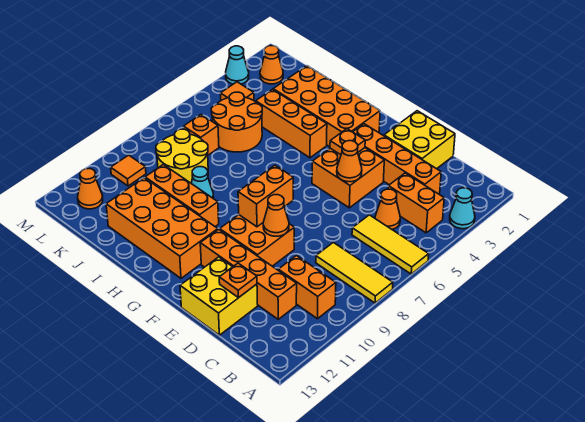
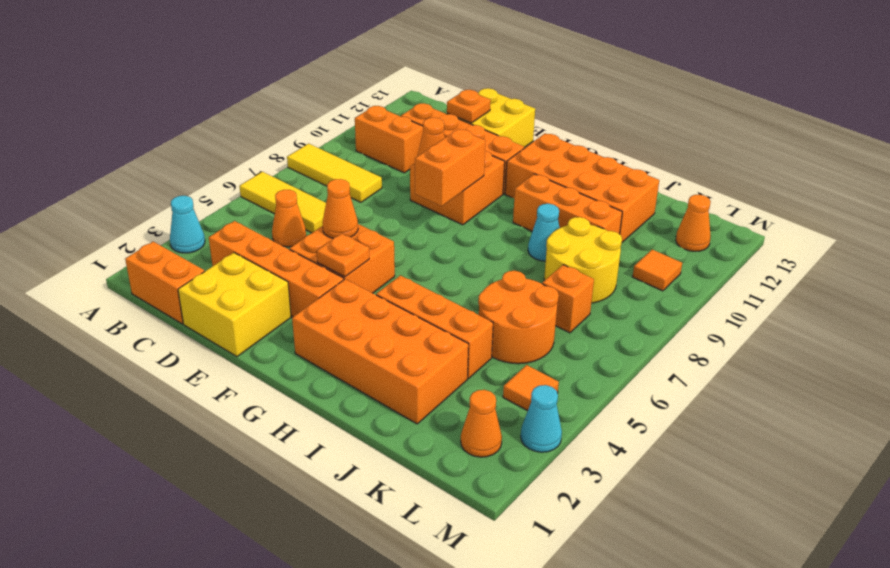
orange brick B4:C4 level 1 -> orange brick B1:C1 level 1

